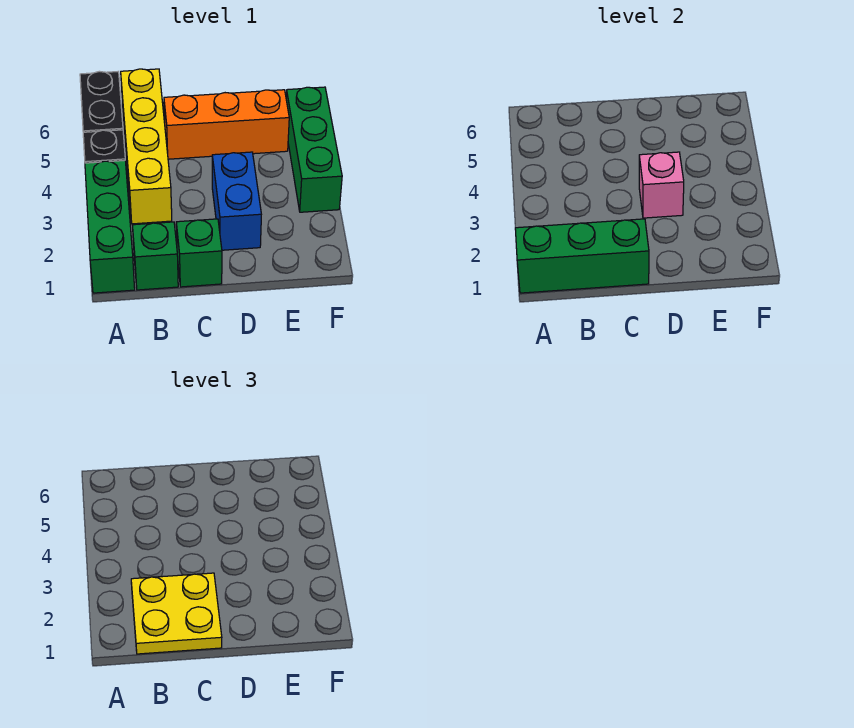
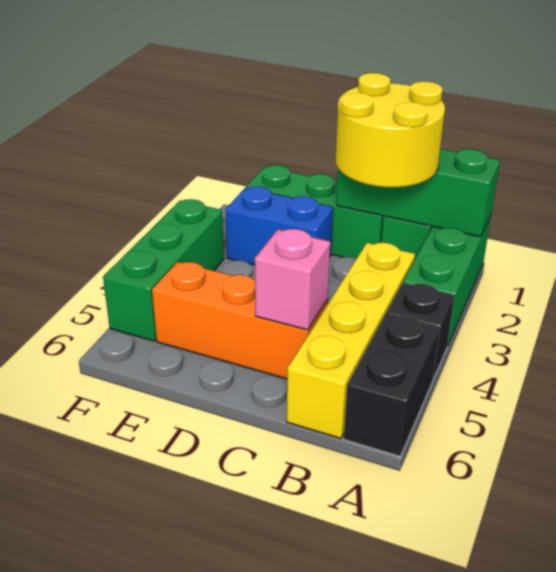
yellow plate B1:C2 level 3 -> yellow round brick B1:C2 level 3
green brick C1 level 1 -> green brick C1:E1 level 1
blue brick D2:D3 level 1 -> blue brick D2:E2 level 1
pink brick D3 level 2 -> pink brick C5 level 2

